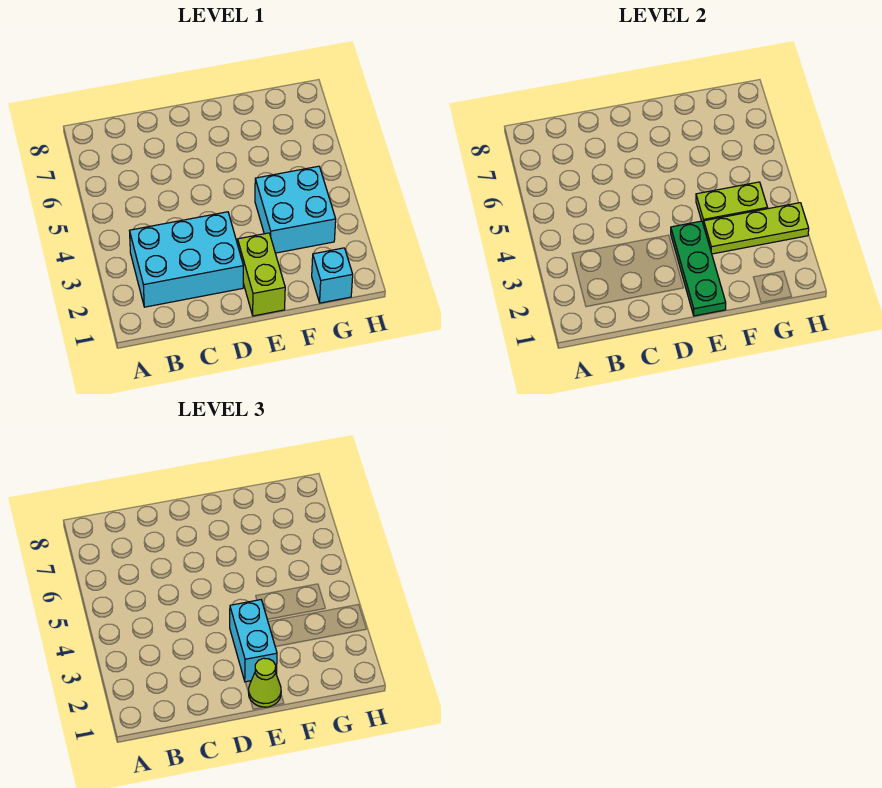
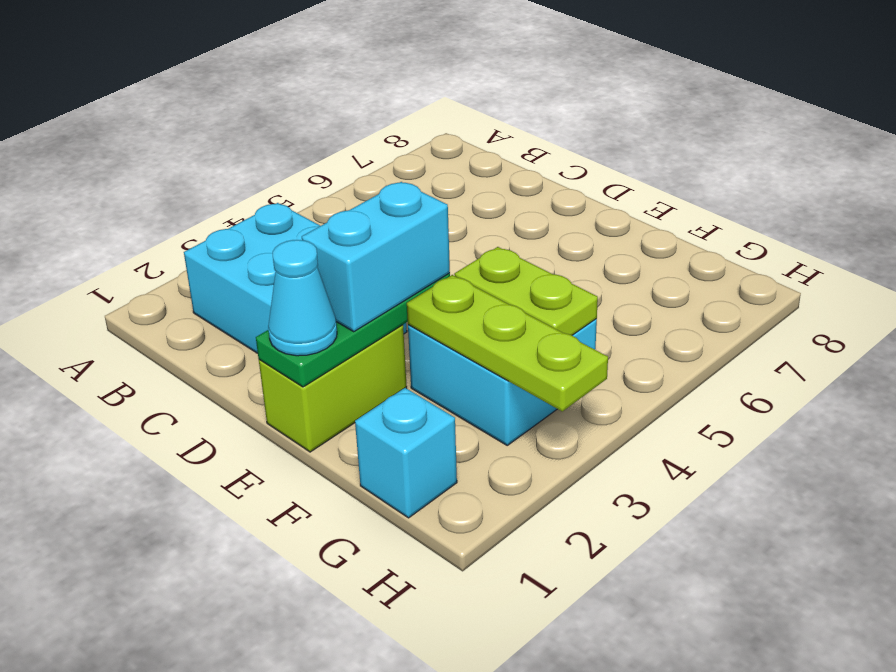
lime cone E1 level 3 -> cyan cone E1 level 3

